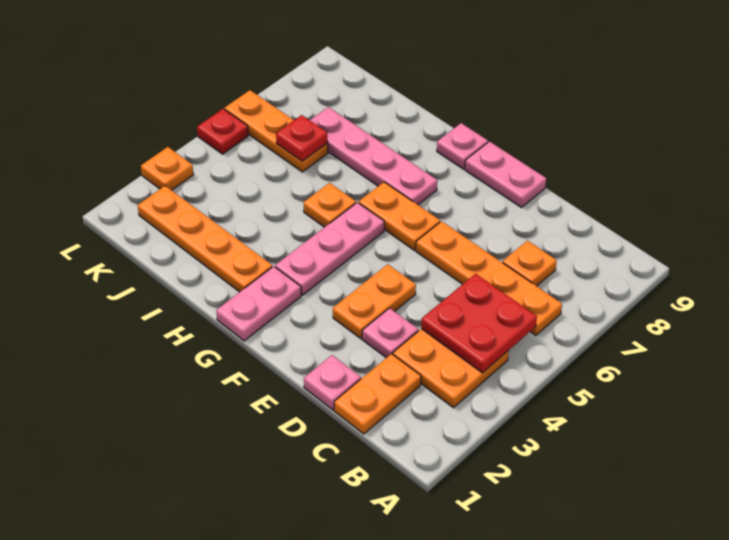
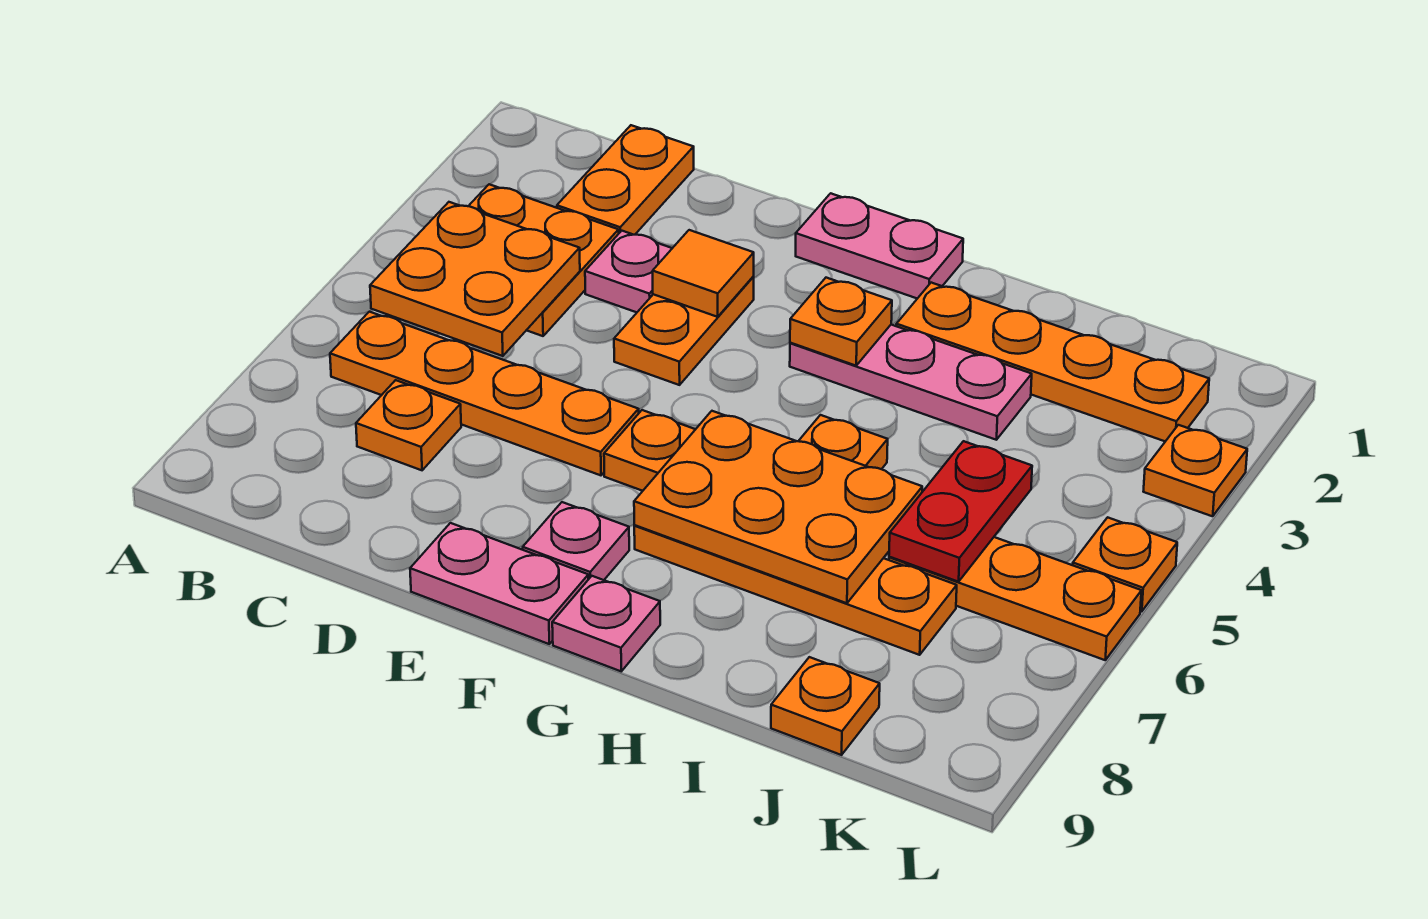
red plate B4:C5 level 2 -> orange plate B4:C5 level 2
pink plate D1 level 1 -> pink plate F8 level 1
none -> orange tile E3 level 2
pink plate G1:G2 level 1 -> pink plate F1:G1 level 1
pink plate G3:G5 level 1 -> pink plate G3:I3 level 1
none -> orange plate G3 level 2
none -> orange plate G6:I7 level 2
pink plate G7:J7 level 1 -> orange plate G7:J7 level 1
red plate J6 level 2 -> red plate J5:J6 level 2
none -> orange plate J9 level 1
red plate L5 level 1 -> orange plate L5 level 1

